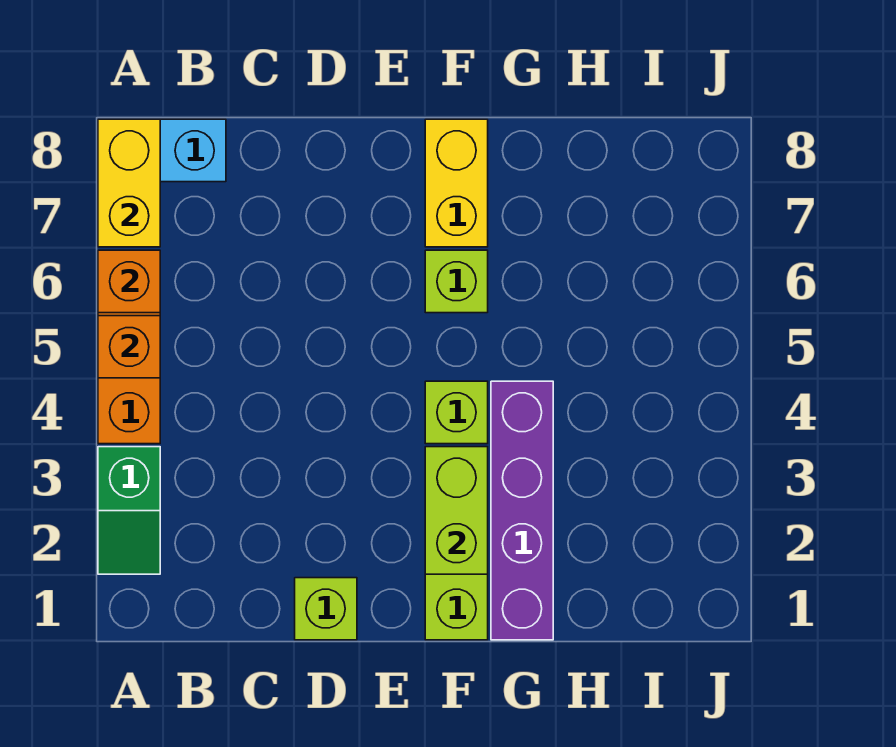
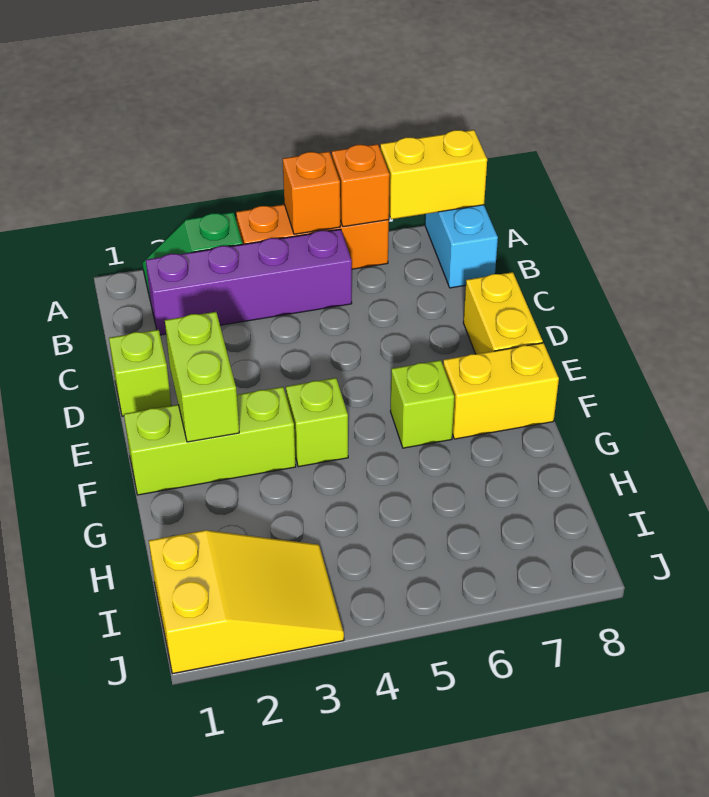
none -> yellow brick D8:E8 level 1
lime brick F2:F3 level 2 -> lime brick E2:F2 level 2
purple brick G1:G4 level 1 -> purple brick B2:B5 level 1
none -> yellow slope I1:J3 level 1 top 1

